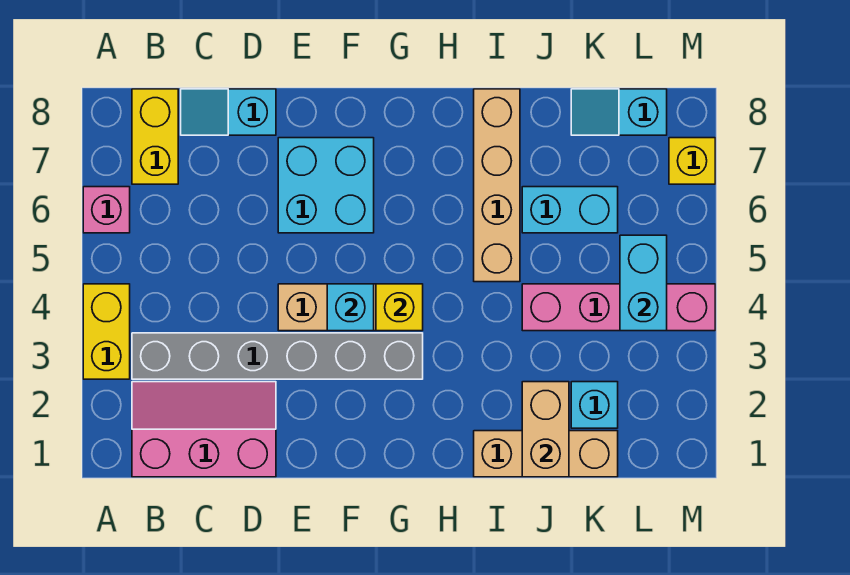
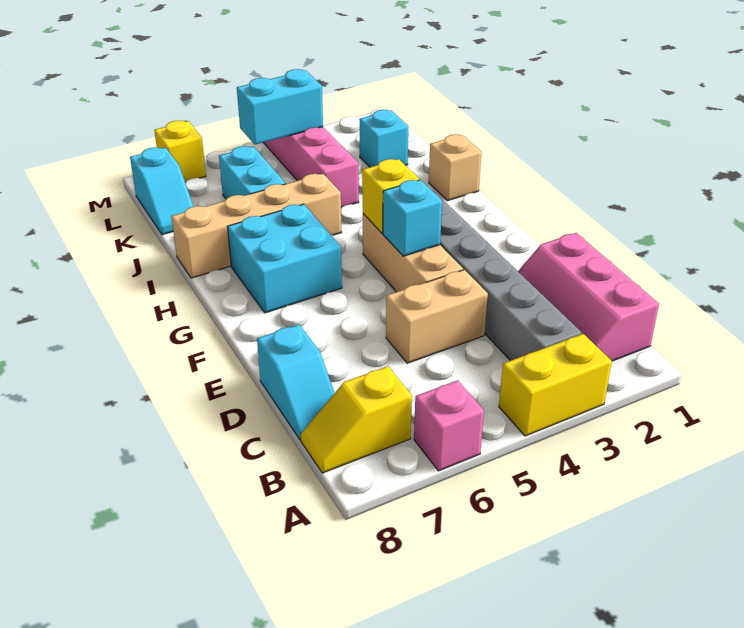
yellow brick B7:B8 level 1 -> yellow slope B7:B8 level 1 top 7
cyan brick E6:F7 level 1 -> cyan brick G6:H7 level 1
tan brick I1:K1 level 1 -> tan brick I1 level 1
tan brick J1:J2 level 2 -> tan brick D4:D5 level 1

